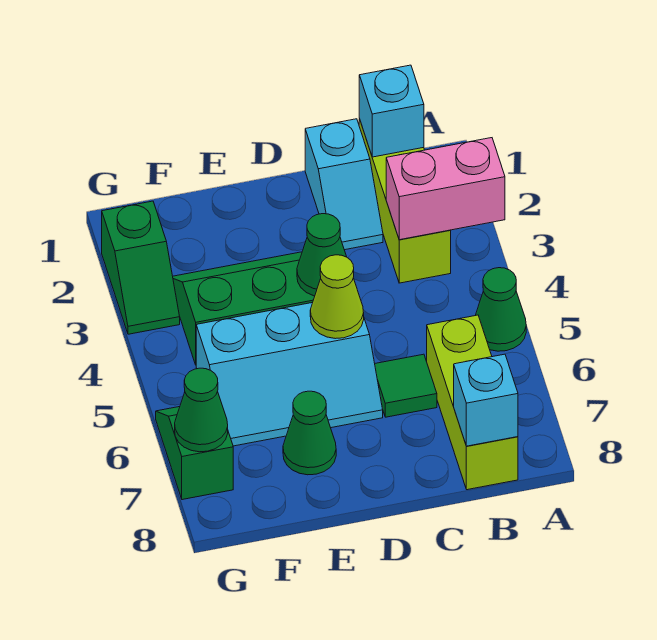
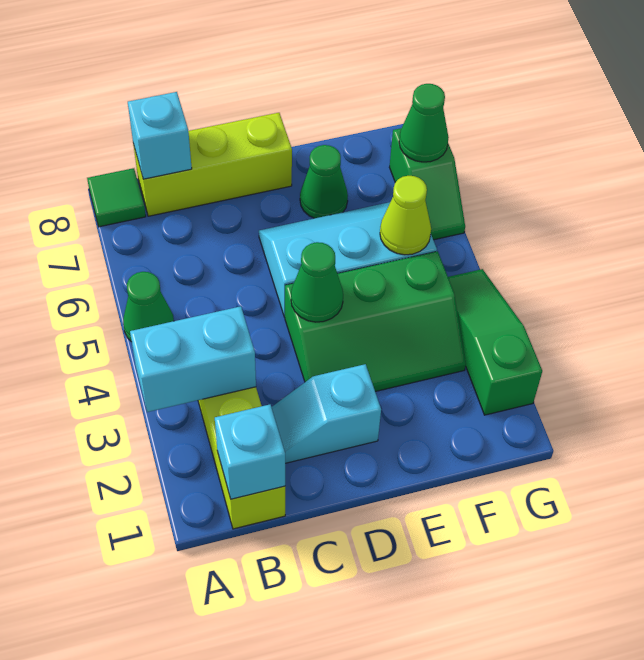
pink brick A3:B3 level 2 -> cyan brick A3:B3 level 2
lime brick B6:B8 level 1 -> lime brick B8:D8 level 1
cyan slope C1:C2 level 1 top 1 -> cyan slope C2:D2 level 1 top D
green tile C6 level 1 -> green tile A8 level 1
lime cone D5 level 2 -> lime cone F5 level 2
green slope G2:G3 level 1 top 2 -> green slope G2:G4 level 1 top 2

